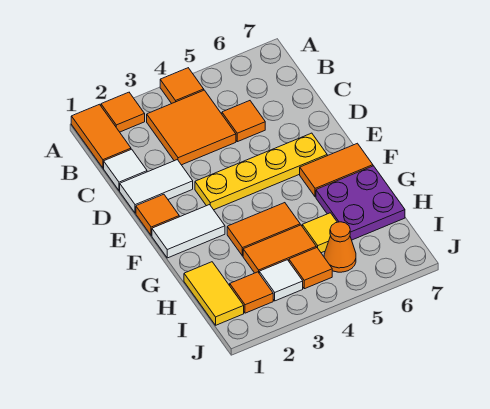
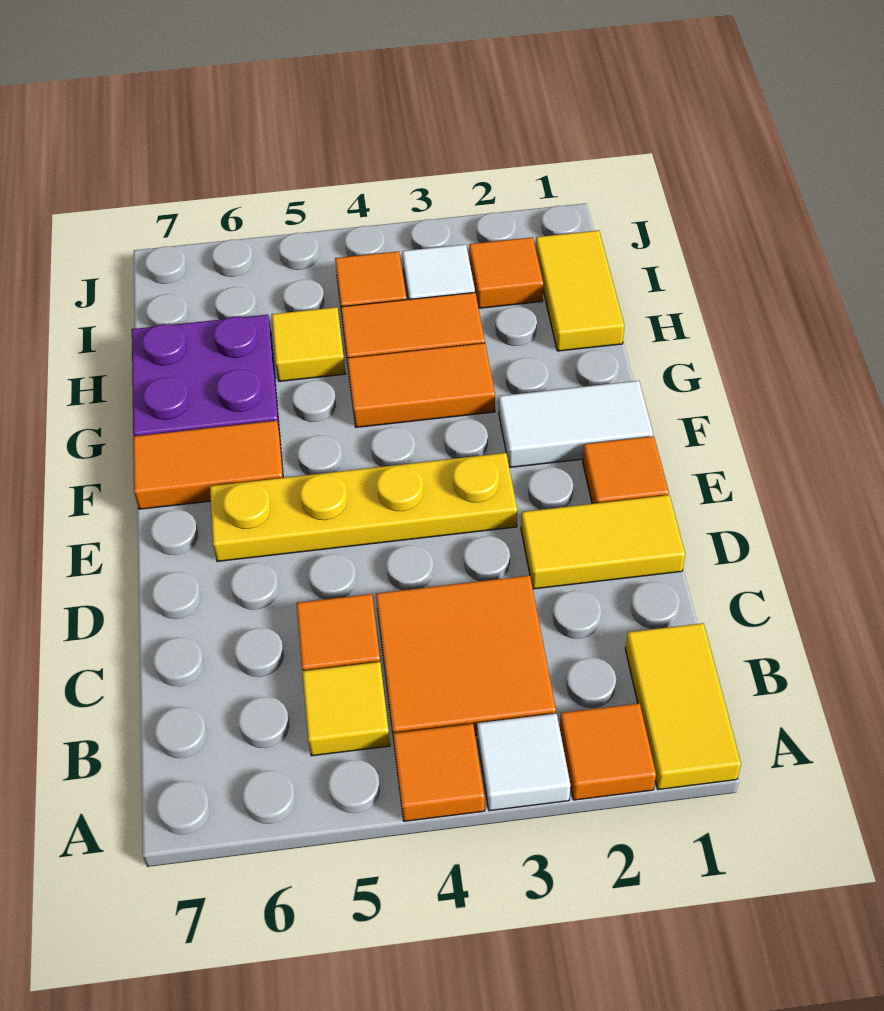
orange tile A1:B1 level 1 -> yellow tile A1:B1 level 1
none -> yellow tile B5 level 1
white tile C1 level 1 -> white tile A3 level 1
white tile D1:D2 level 1 -> yellow tile D1:D2 level 1
orange cone I5 level 1 -> none

